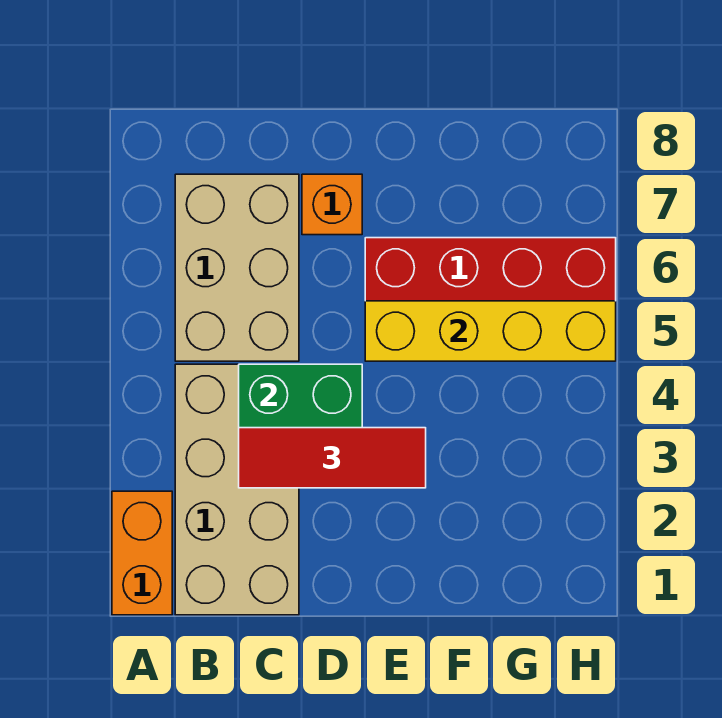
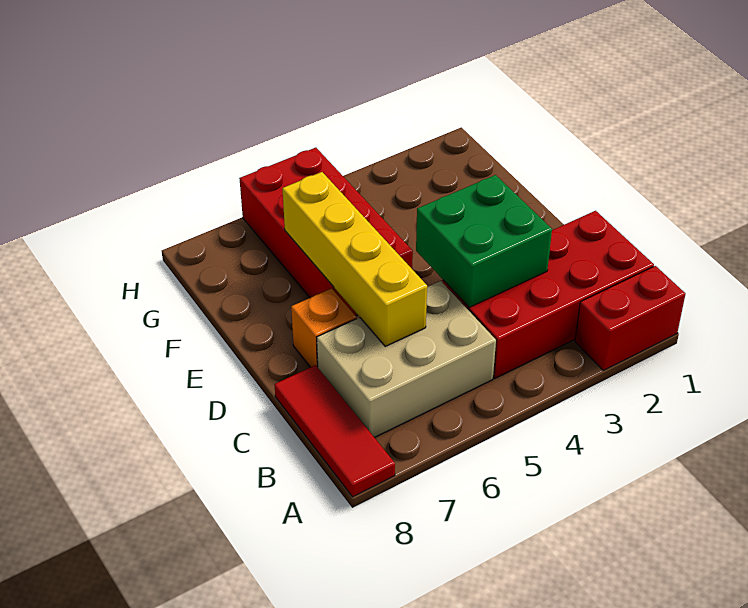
orange brick A1:A2 level 1 -> red brick A1:A2 level 1
tan brick B1:C4 level 1 -> red brick B1:C4 level 1
red tile C3:E3 level 3 -> red tile A8:C8 level 1
yellow brick E5:H5 level 2 -> yellow brick C6:F6 level 2

